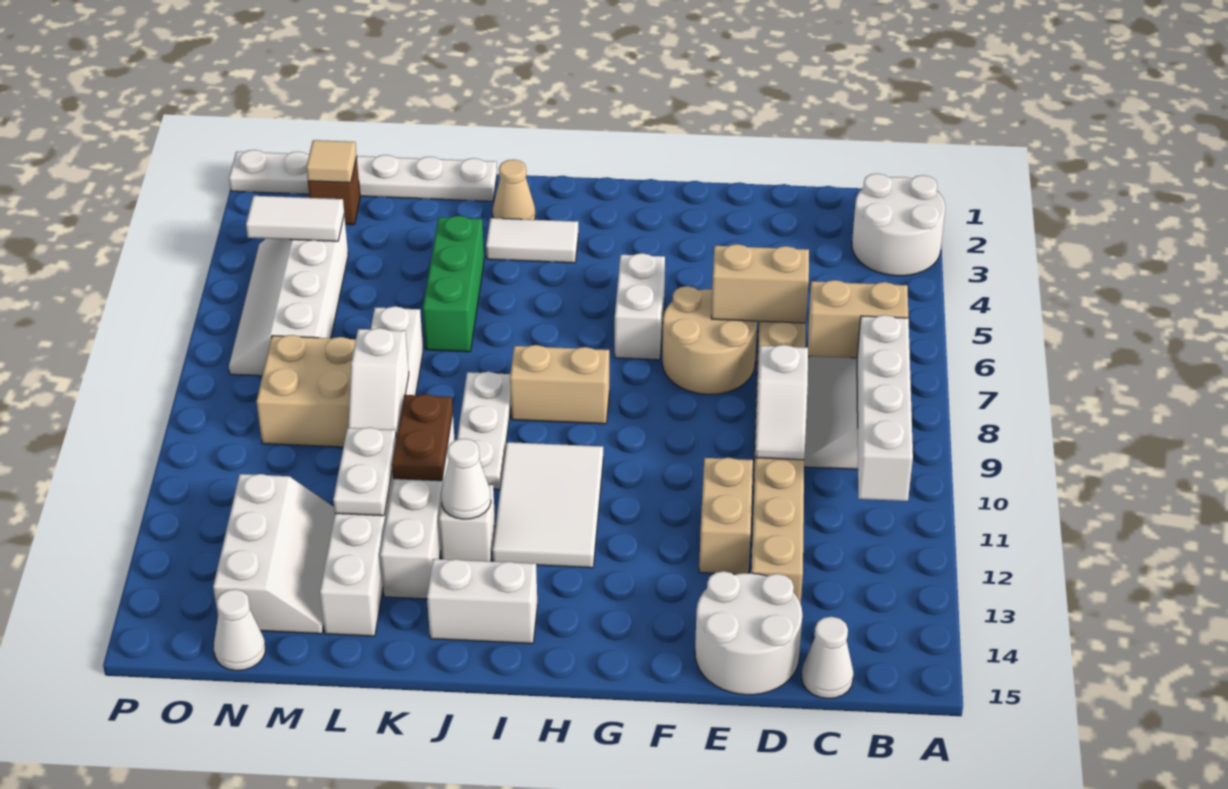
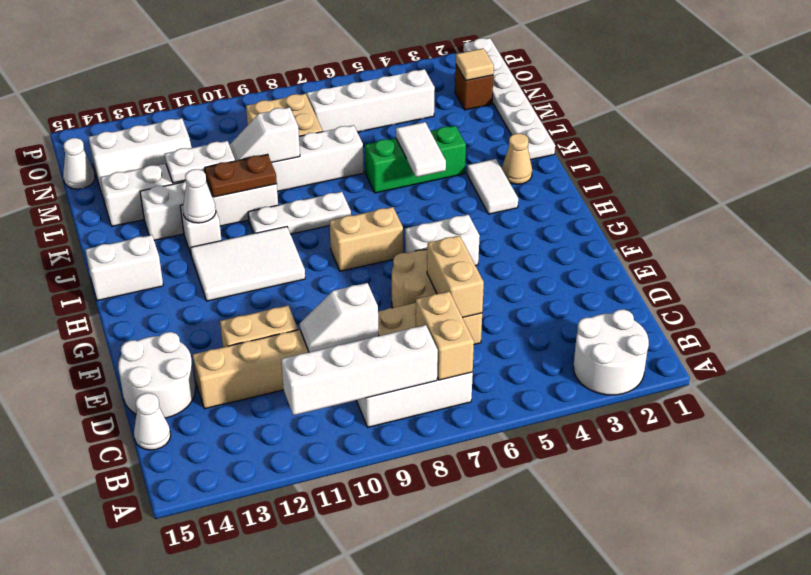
tan brick H8:I8 level 1 -> tan brick H7:H8 level 1
white brick I14:J14 level 1 -> white brick I14:I15 level 1
white tile N4:O4 level 2 -> white tile J5:K5 level 2

